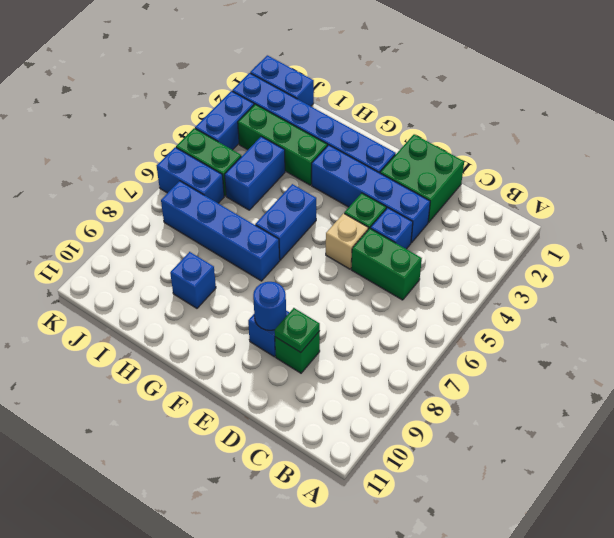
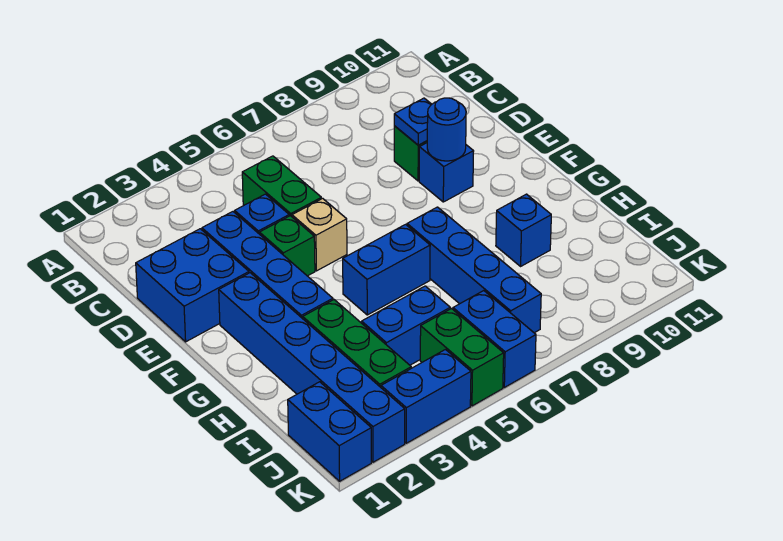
green brick D1:E2 level 1 -> blue brick D1:E2 level 1
green plate D9 level 2 -> blue plate D9 level 2

